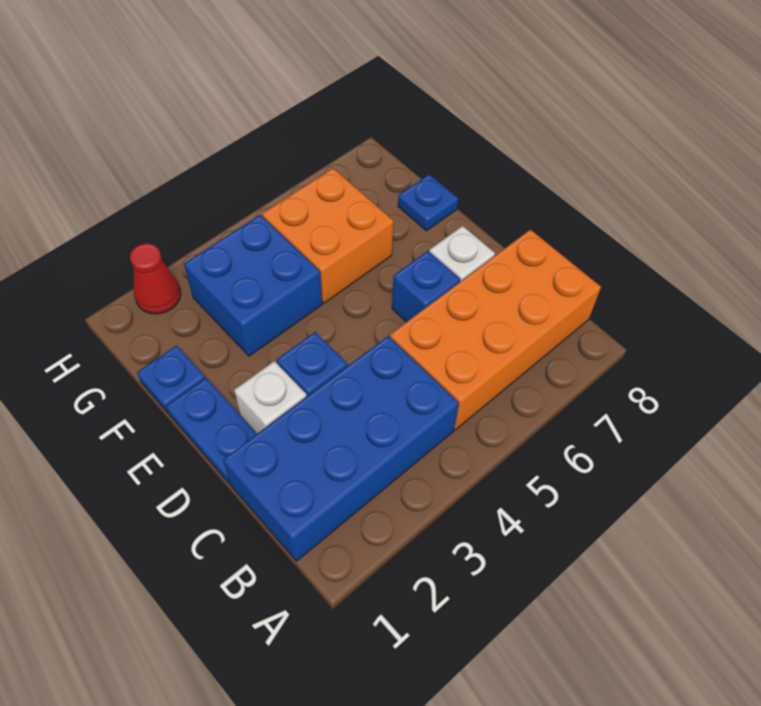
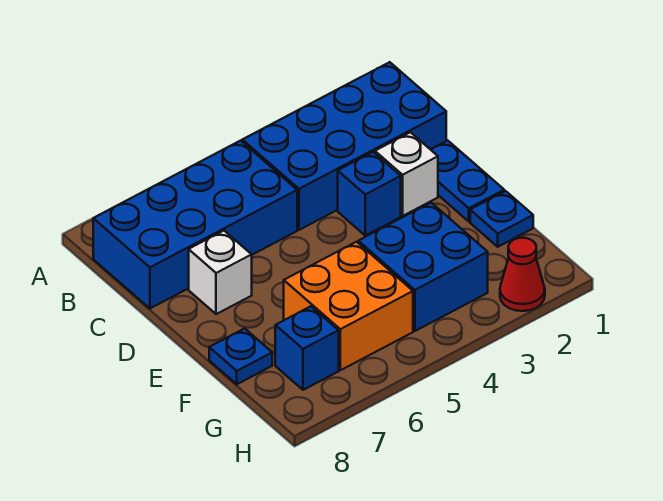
orange brick B5:C8 level 1 -> blue brick B5:C8 level 1
blue brick D6 level 1 -> blue brick G7 level 1

